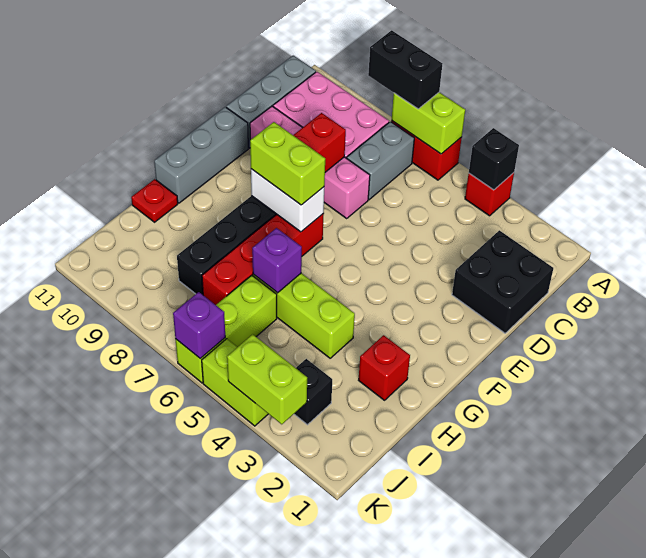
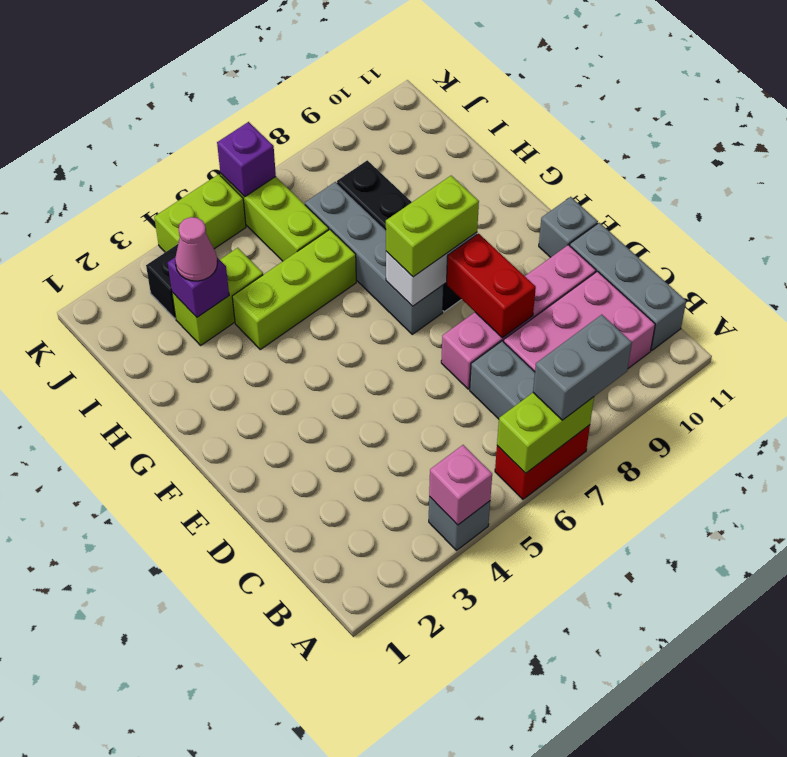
red brick A4 level 1 -> grey brick A4 level 1
black brick A4 level 2 -> pink brick A4 level 2
black brick A7:A8 level 3 -> grey brick A7:A8 level 3
black brick C1:D2 level 1 -> none
grey brick E11:G11 level 1 -> grey brick E11 level 1
red brick F7:I7 level 1 -> grey brick F7:I7 level 1
red brick H2 level 1 -> none
purple brick H6 level 2 -> purple brick I3 level 2
red plate H11 level 1 -> none
none -> pink cone I3 level 3
lime brick K3:K4 level 2 -> lime brick I3:I4 level 1

